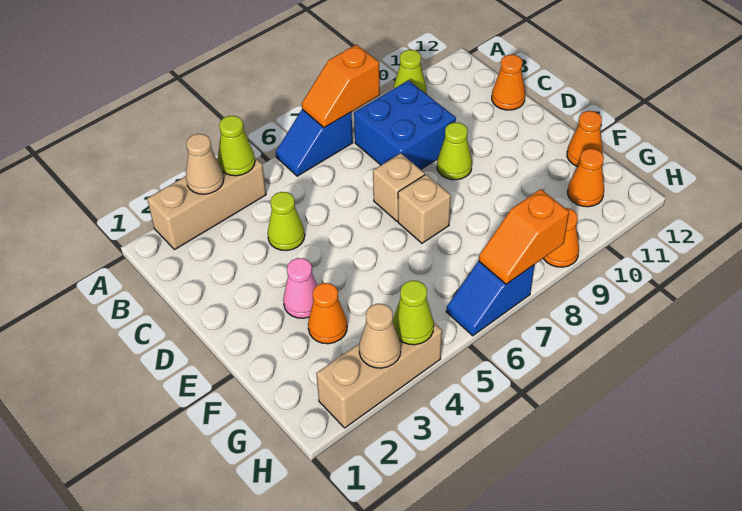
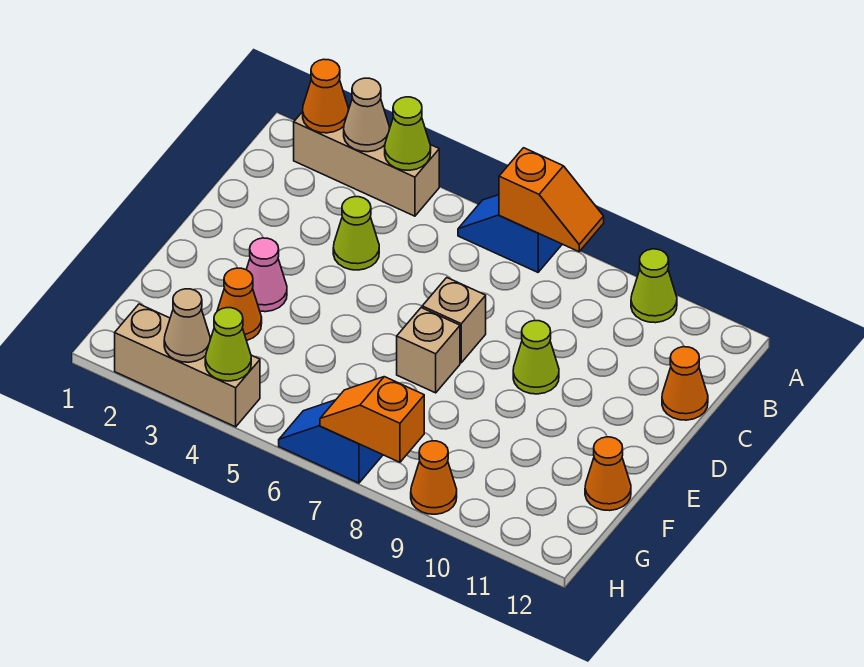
orange slope A7:A8 level 2 top 8 -> orange slope A7:A8 level 2 top 7
blue brick B8:C9 level 1 -> none
orange cone G11 level 1 -> orange cone A2 level 2

